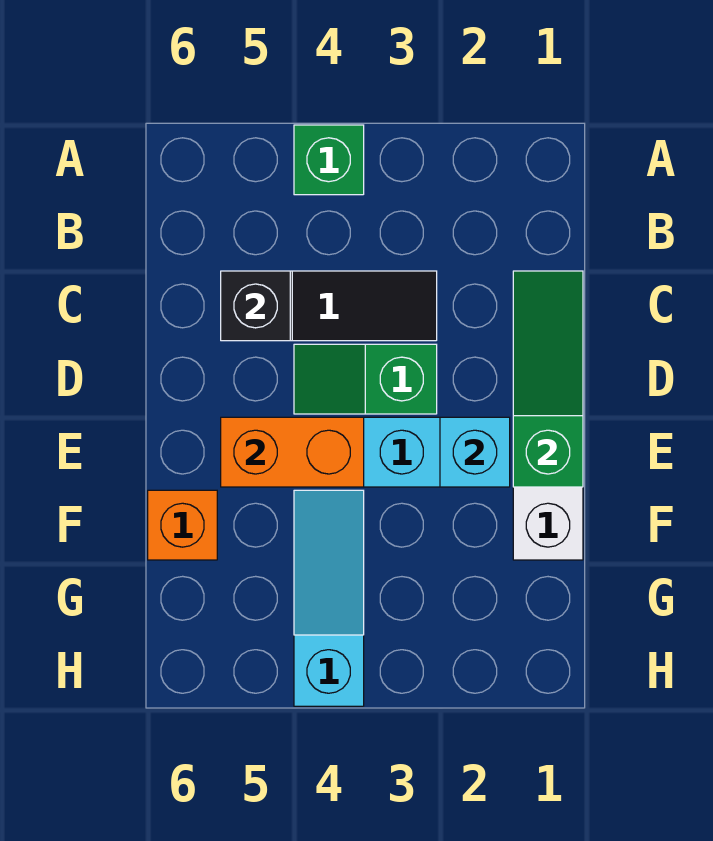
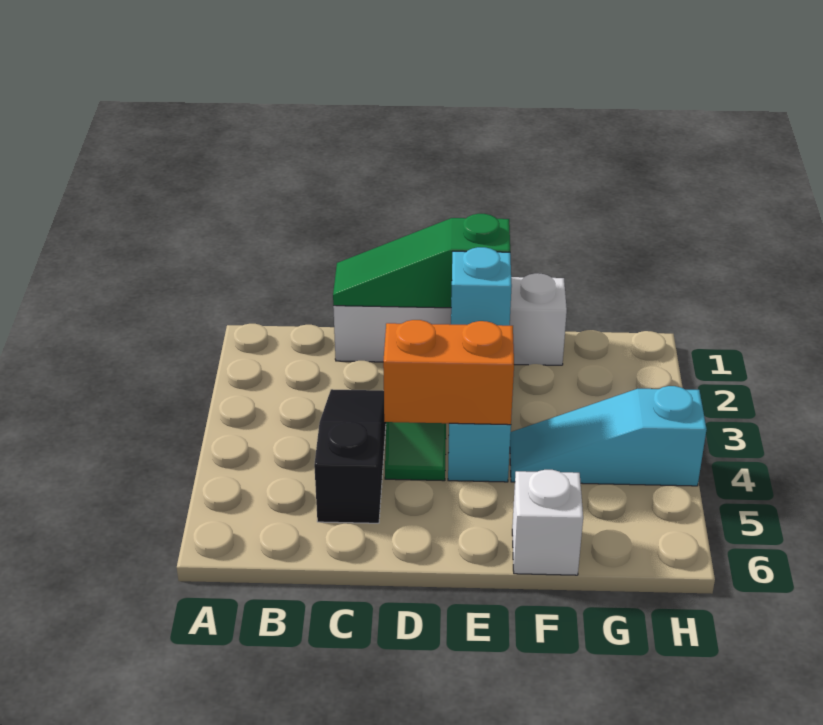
green brick A4 level 1 -> none
black brick C5 level 2 -> none
orange brick E4:E5 level 2 -> orange brick D4:E4 level 2
orange brick F6 level 1 -> white brick F6 level 1

